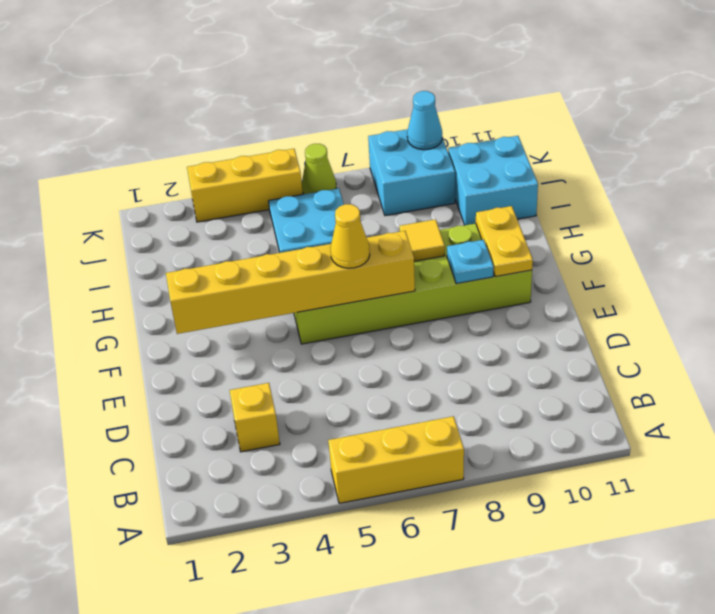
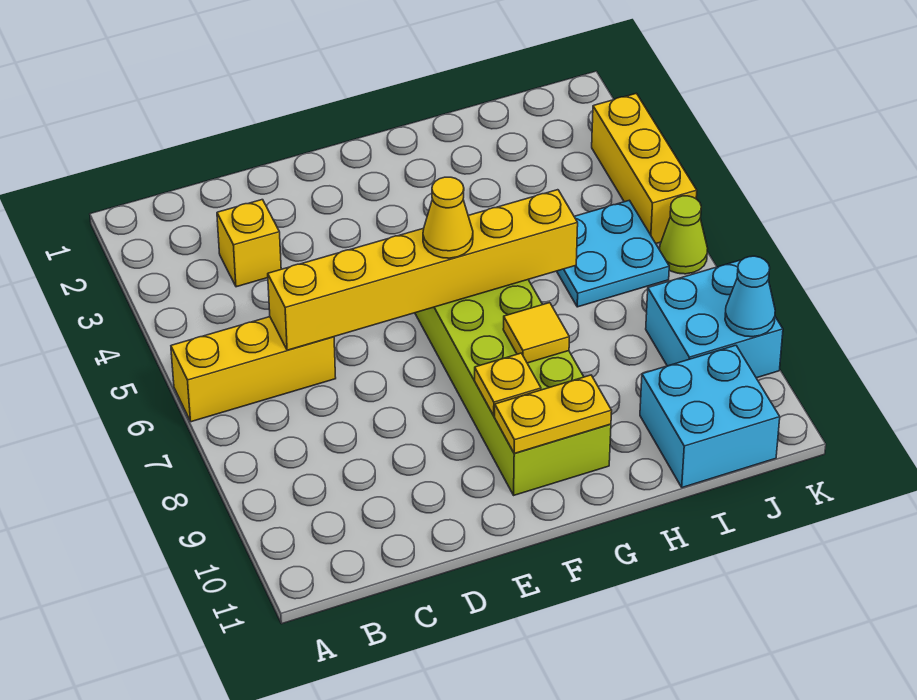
yellow brick A5:A7 level 1 -> yellow brick A6:C6 level 1
yellow brick F2:F7 level 2 -> yellow brick C6:H6 level 2
cyan plate F9 level 2 -> yellow plate F9 level 2

